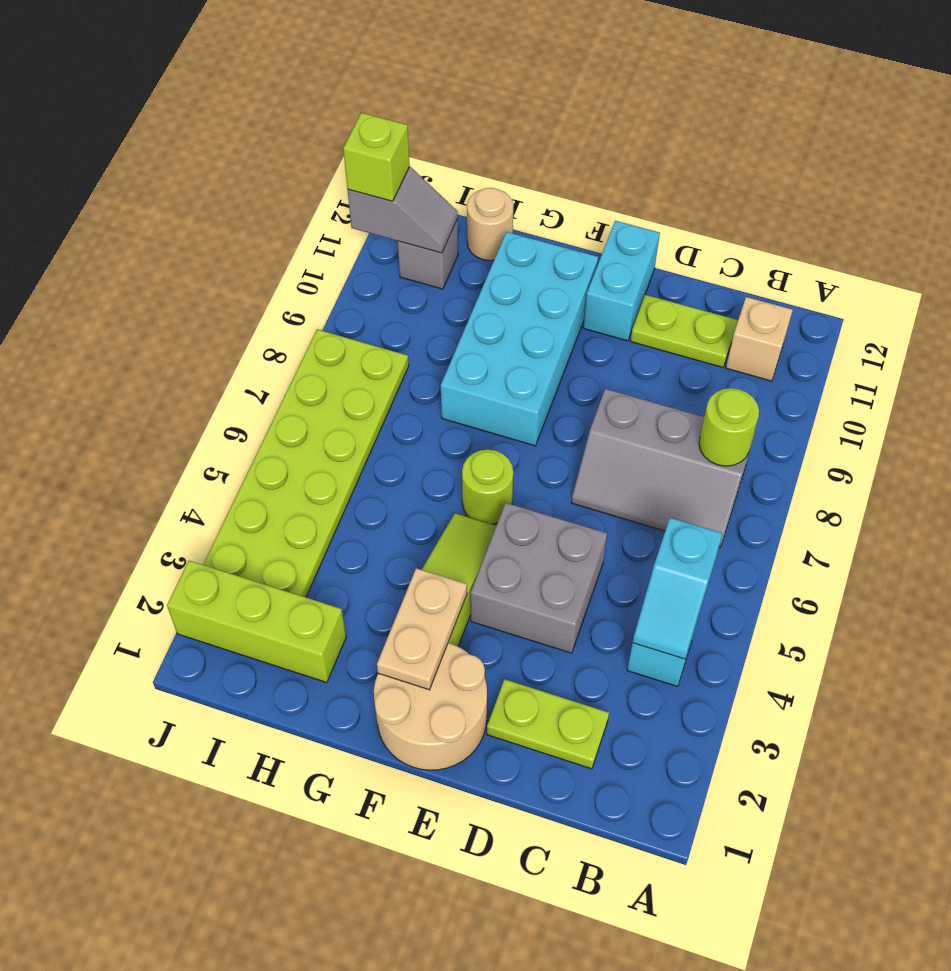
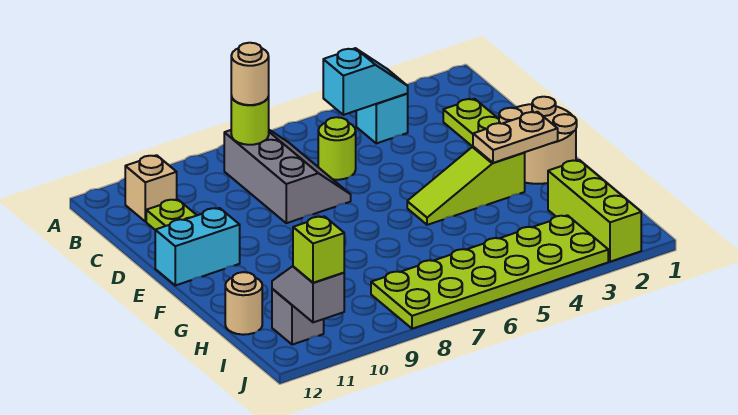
none -> tan round brick B8 level 3
grey brick D4:E5 level 1 -> none
lime round brick F6 level 1 -> lime round brick C6 level 1
cyan brick F8:G11 level 1 -> none

